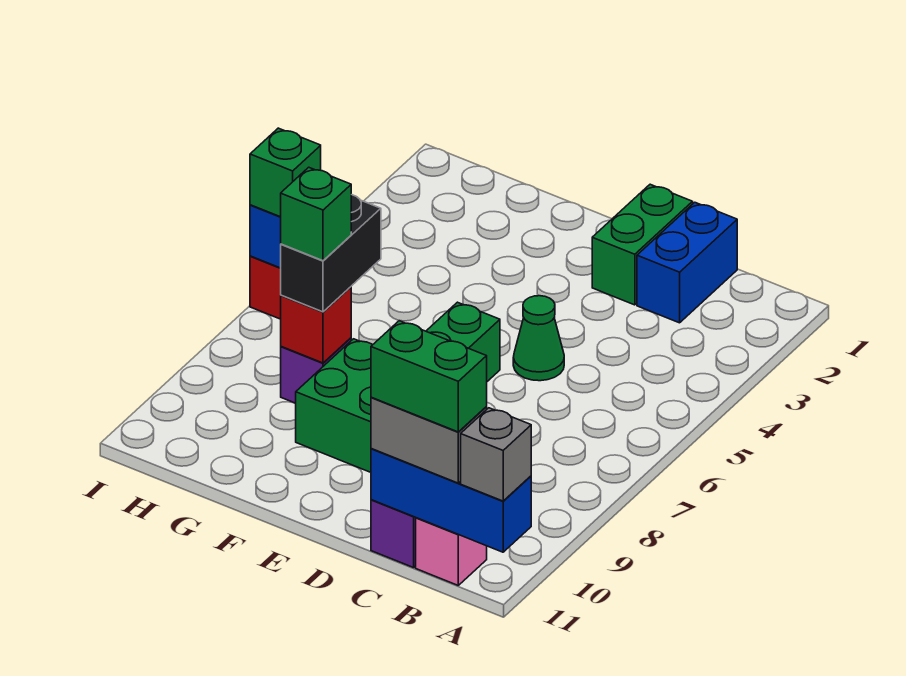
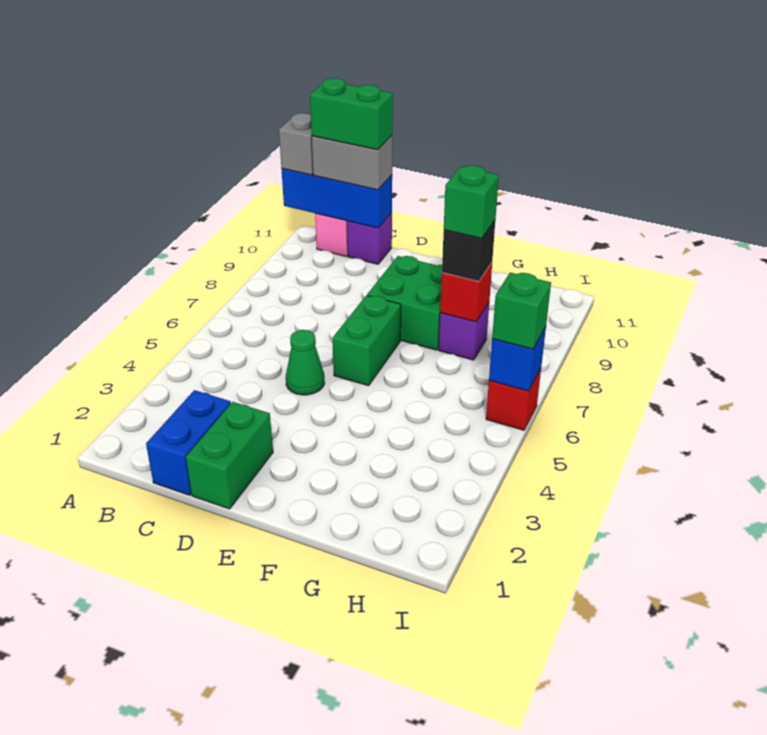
black brick G7:G8 level 3 -> black brick G8 level 3

